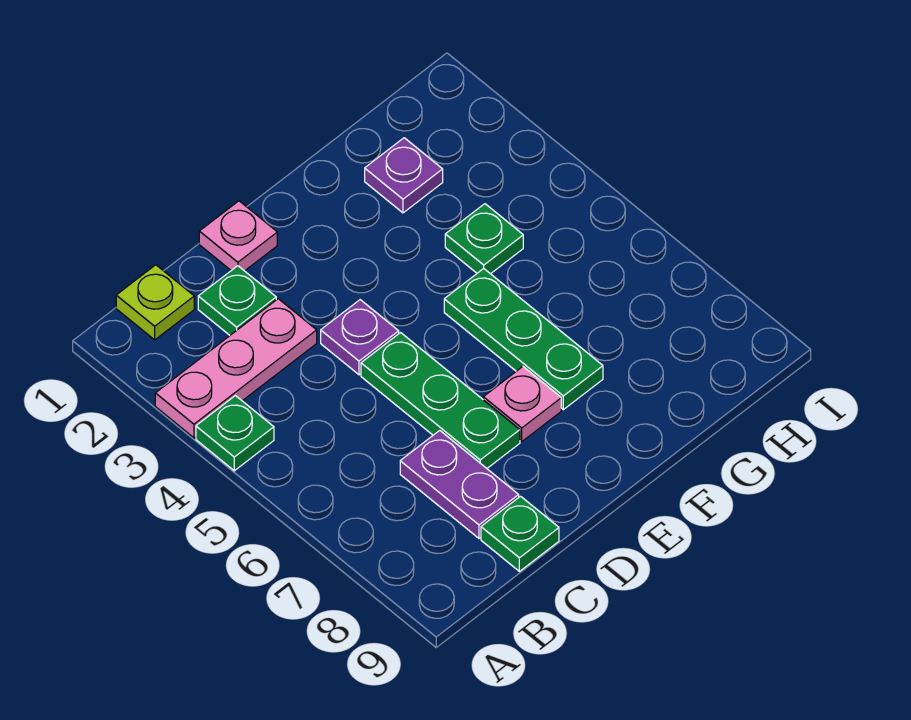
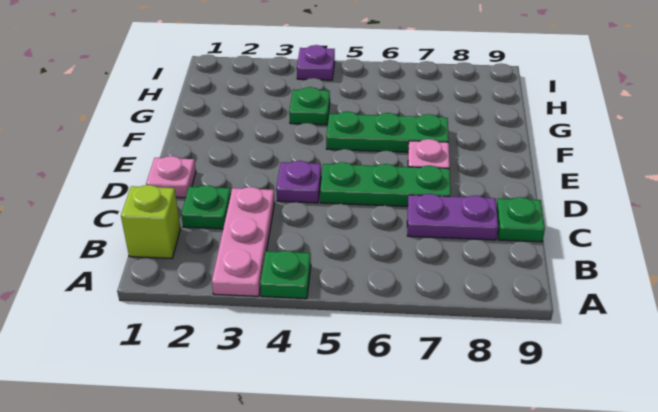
lime plate B1 level 1 -> lime brick B1 level 1
purple plate G2 level 1 -> purple plate I4 level 1

